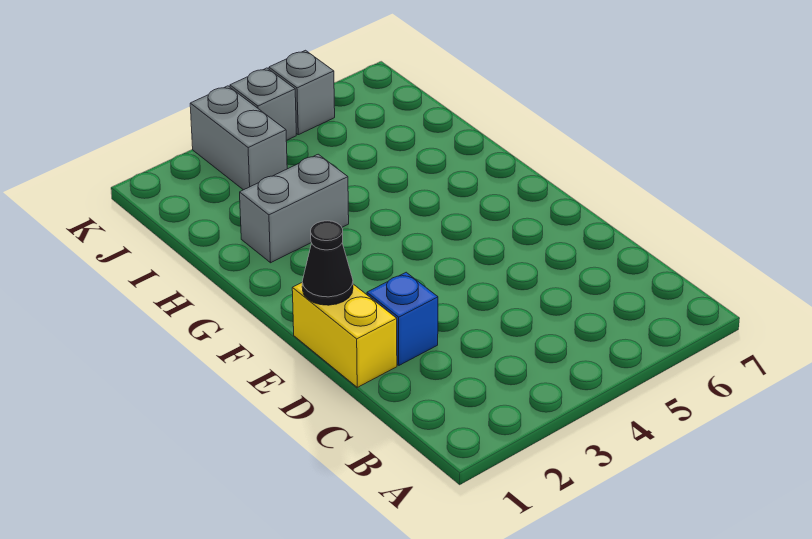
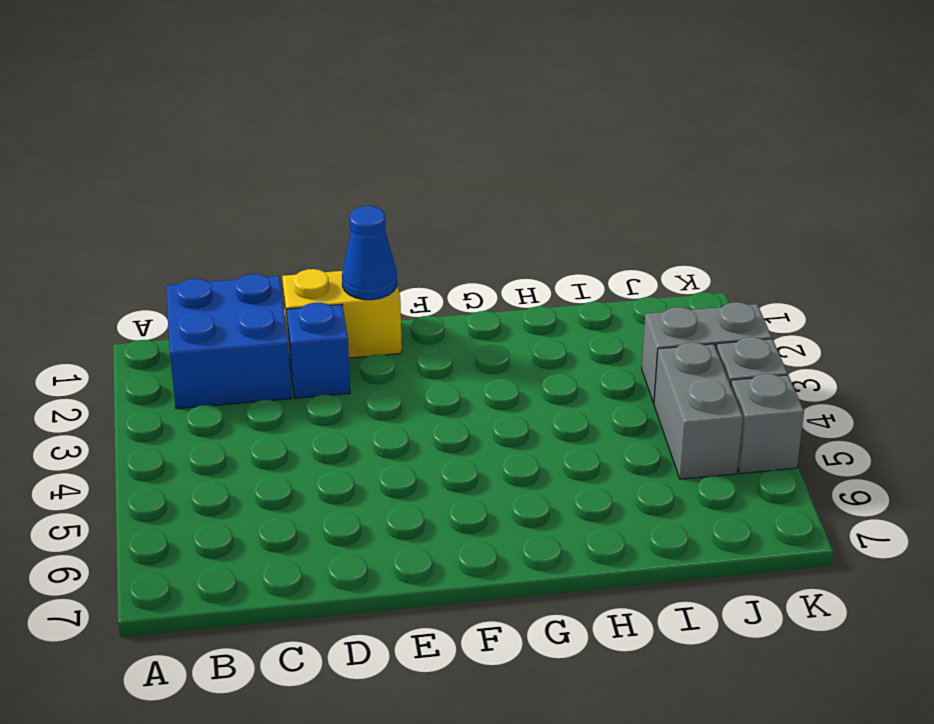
none -> blue brick B1:C2 level 1
black cone E1 level 2 -> blue cone E1 level 2
grey brick H2:H3 level 1 -> grey brick J4:J5 level 1

